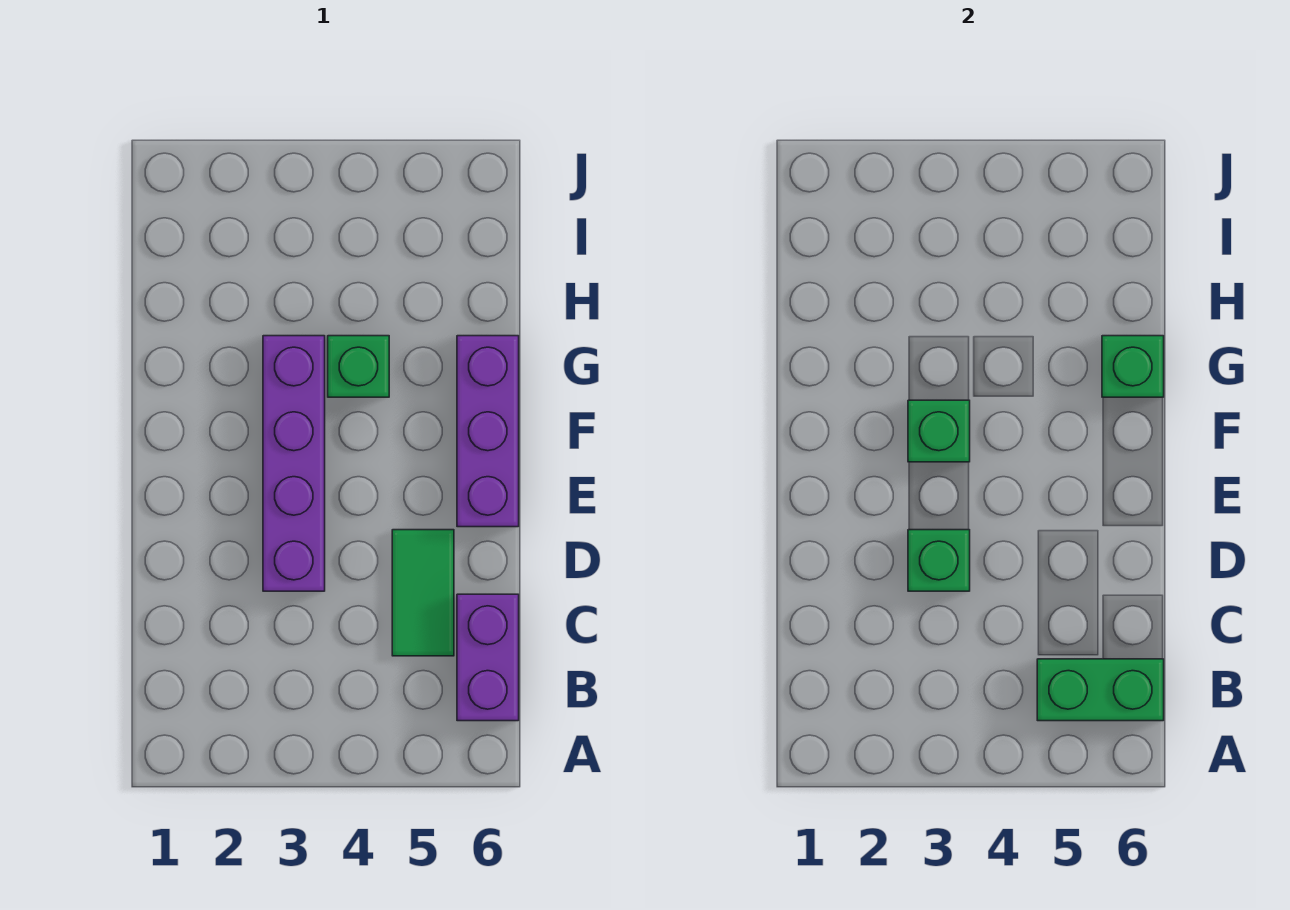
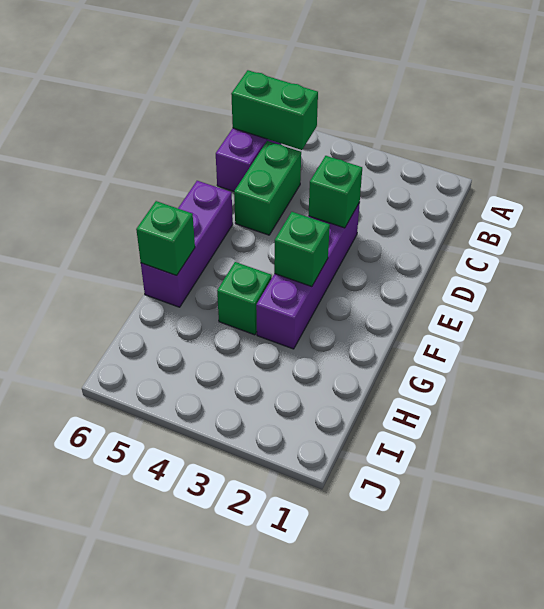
green tile C5:D5 level 1 -> green brick C5:D5 level 1

